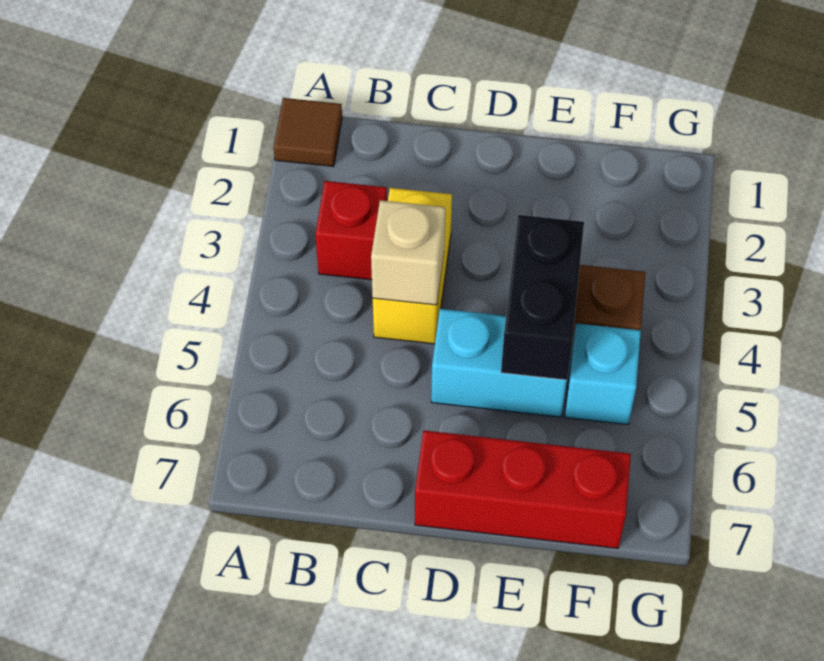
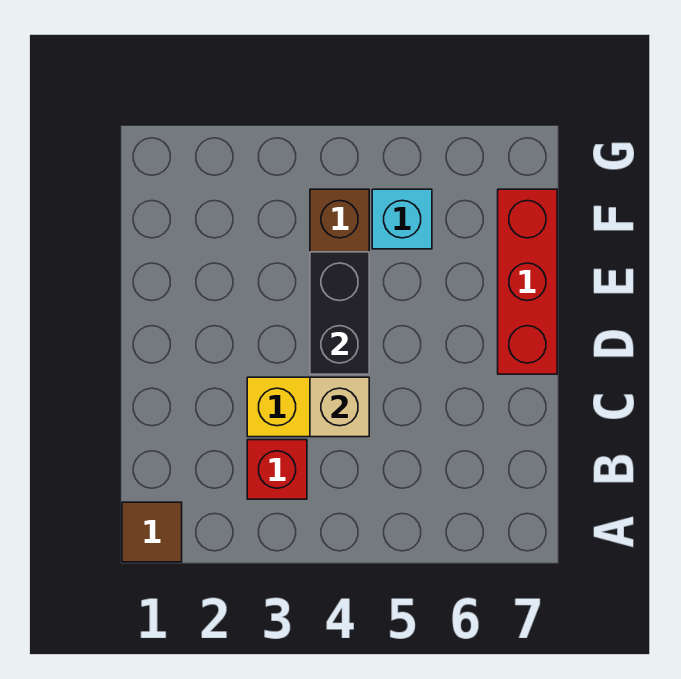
cyan brick D5:E5 level 1 -> none
black brick E4:E5 level 2 -> black brick D4:E4 level 2

